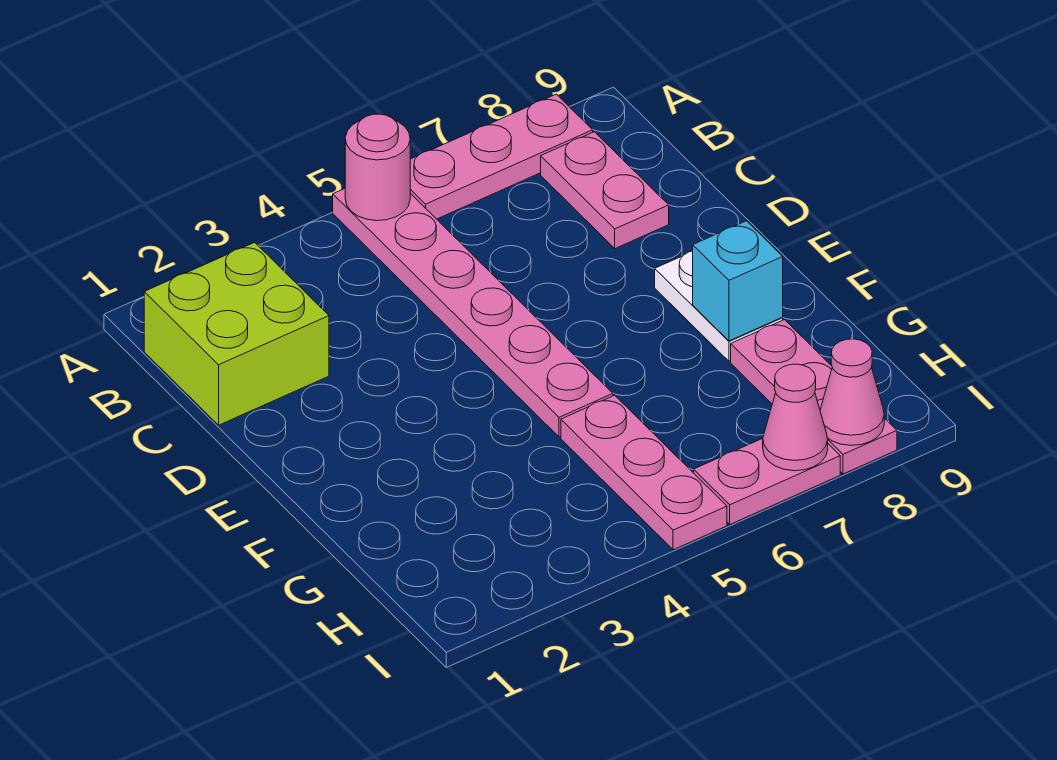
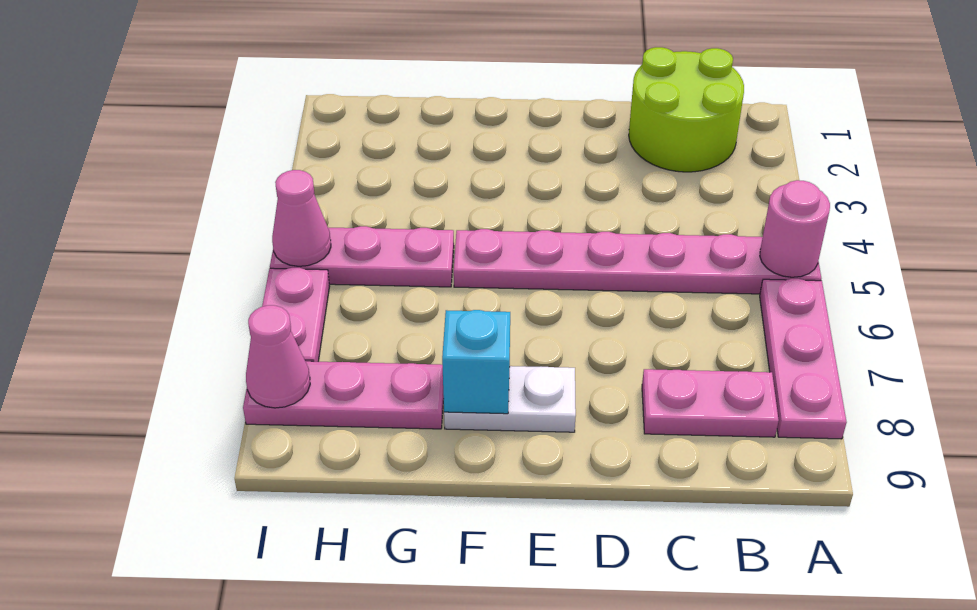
lime brick B1:C2 level 1 -> lime round brick B1:C2 level 1
pink cone I7 level 2 -> pink cone I5 level 2

